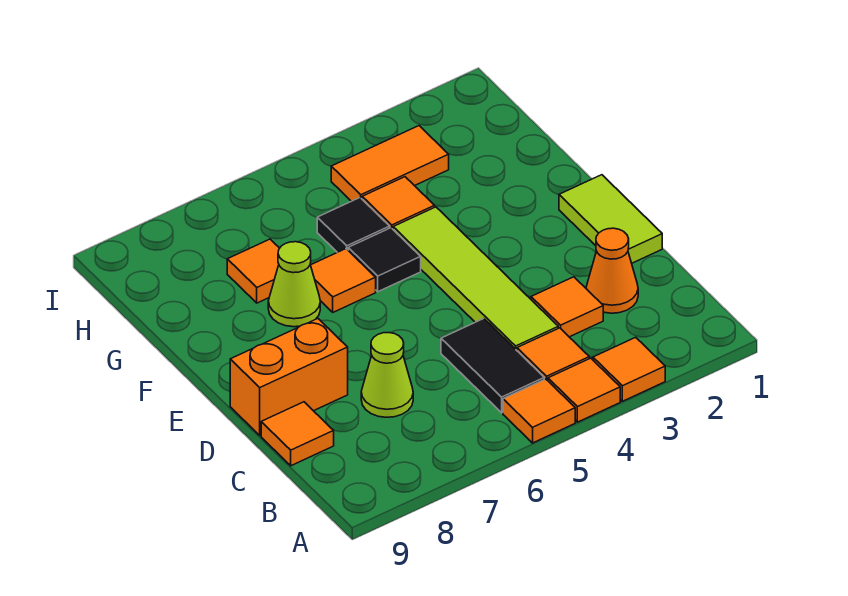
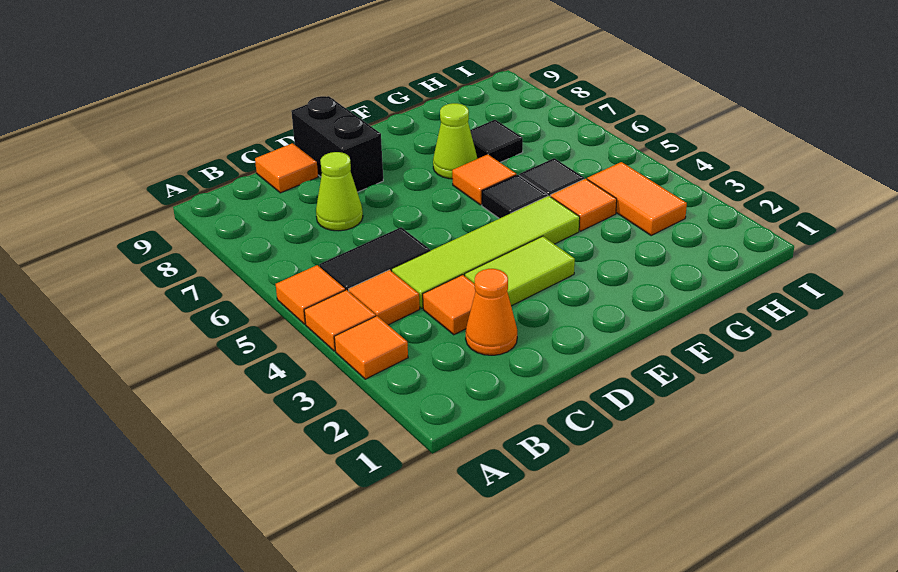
lime tile D1:E1 level 1 -> lime tile D3:E3 level 1
orange brick D8:D9 level 1 -> black brick D8:D9 level 1
orange tile G7 level 1 -> black tile G7 level 1

